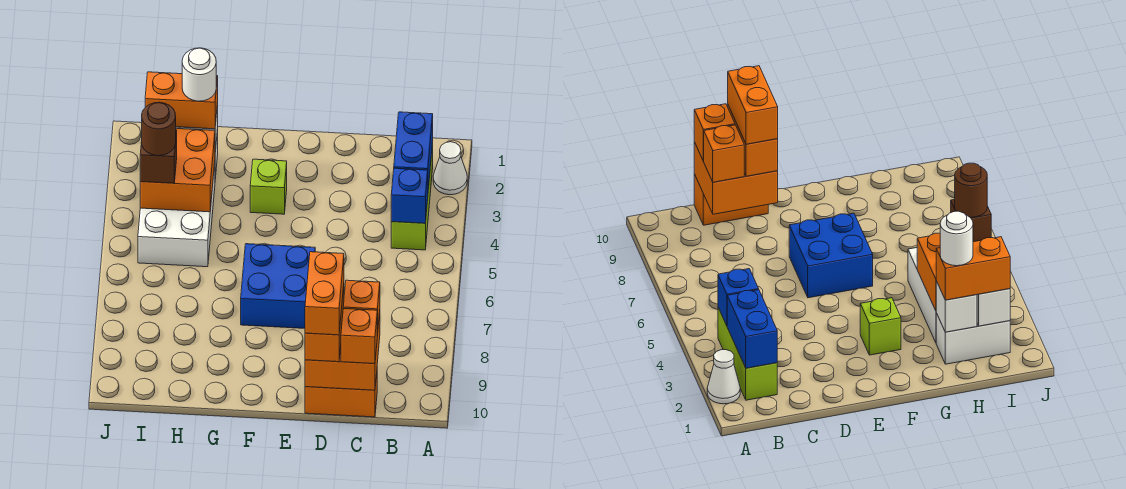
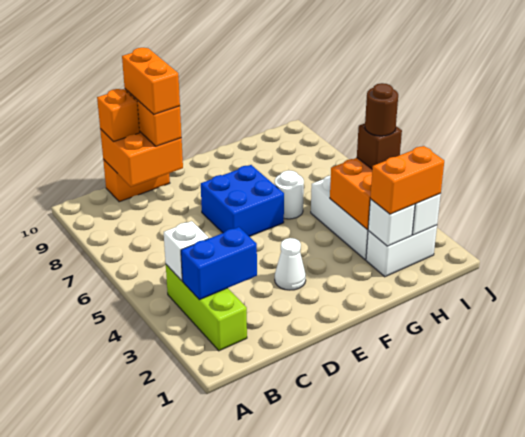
white cone A2 level 1 -> white cone E3 level 1
blue brick B2:B3 level 2 -> blue brick B3:C3 level 2
blue brick B4 level 2 -> white brick B4 level 2
orange brick C9 level 3 -> none
lime brick F3 level 1 -> none
white round brick H2 level 4 -> white round brick G6 level 1

